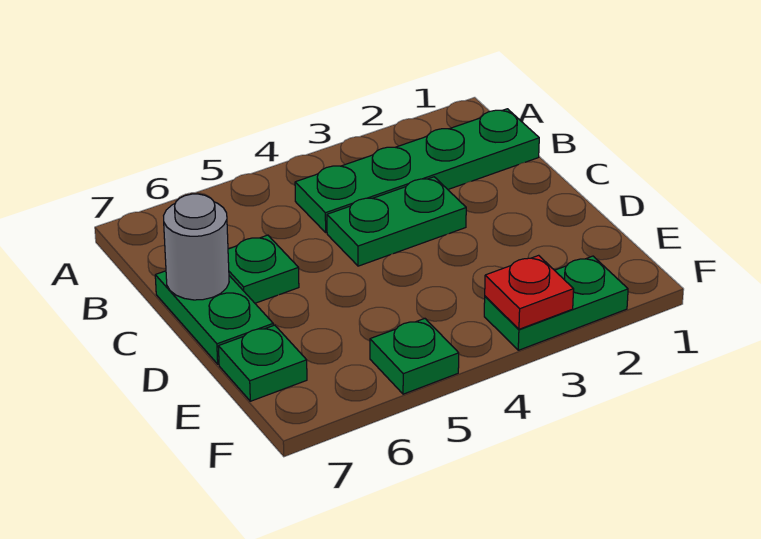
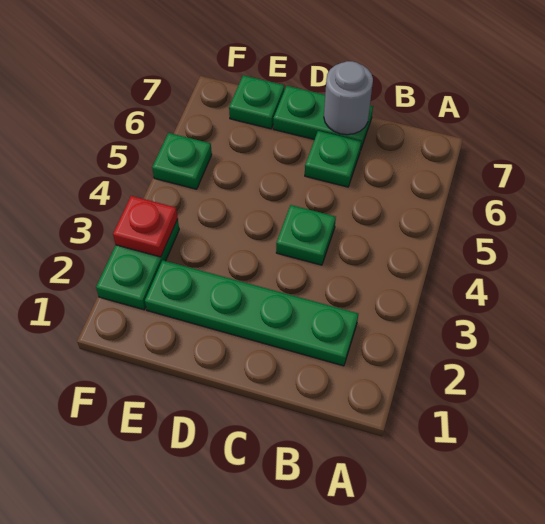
green plate B1:B4 level 1 -> green plate B2:E2 level 1
green plate C3:C4 level 1 -> green plate C4 level 1

